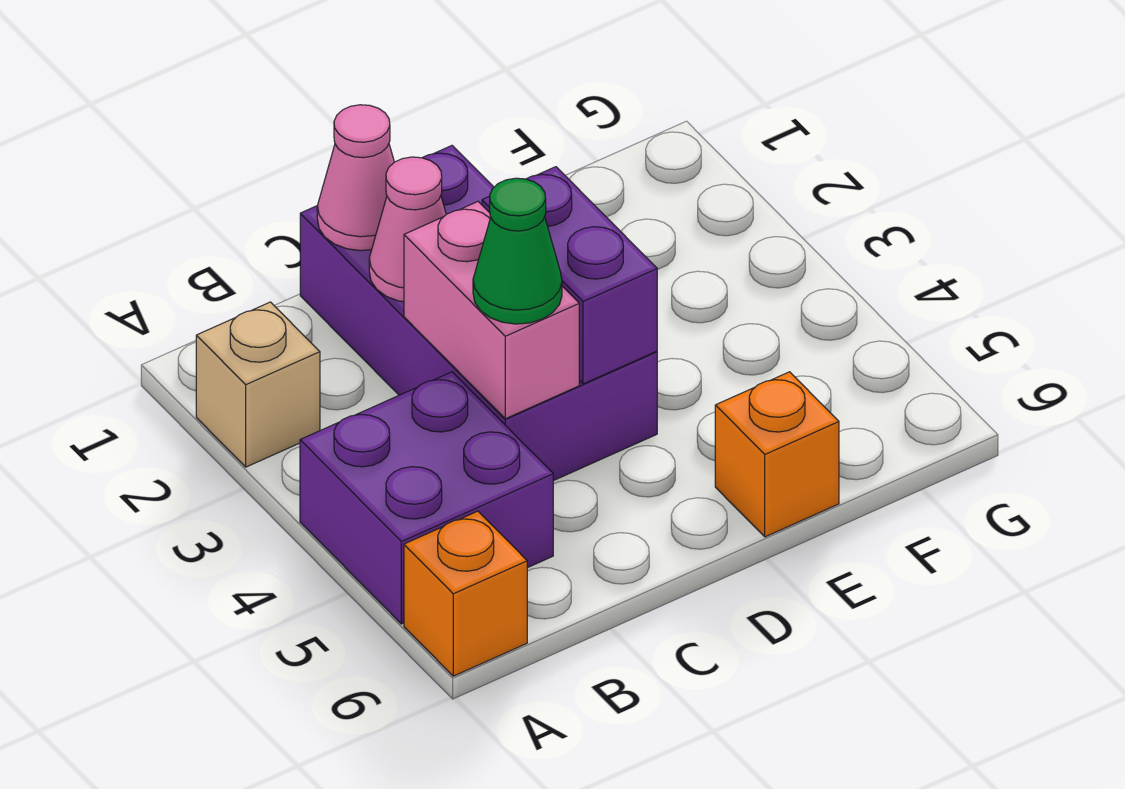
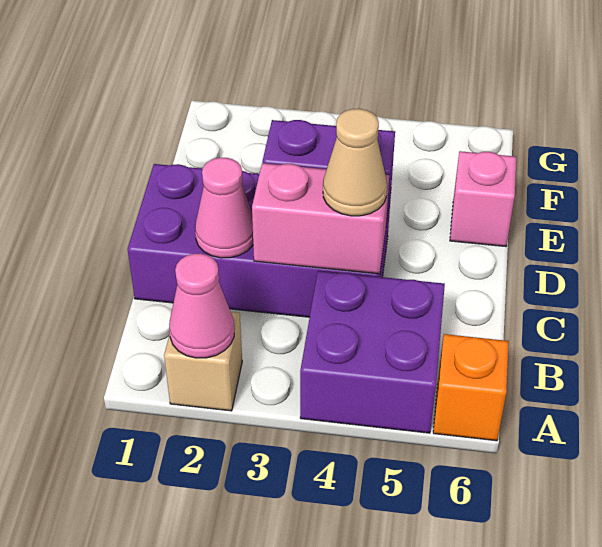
pink cone C1 level 2 -> pink cone A2 level 2
green cone C4 level 3 -> tan cone C4 level 3
orange brick E6 level 1 -> pink brick E6 level 1

